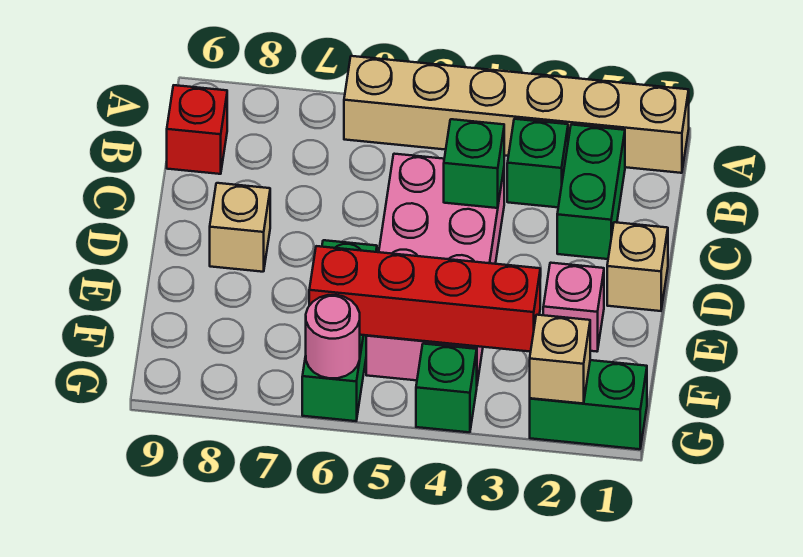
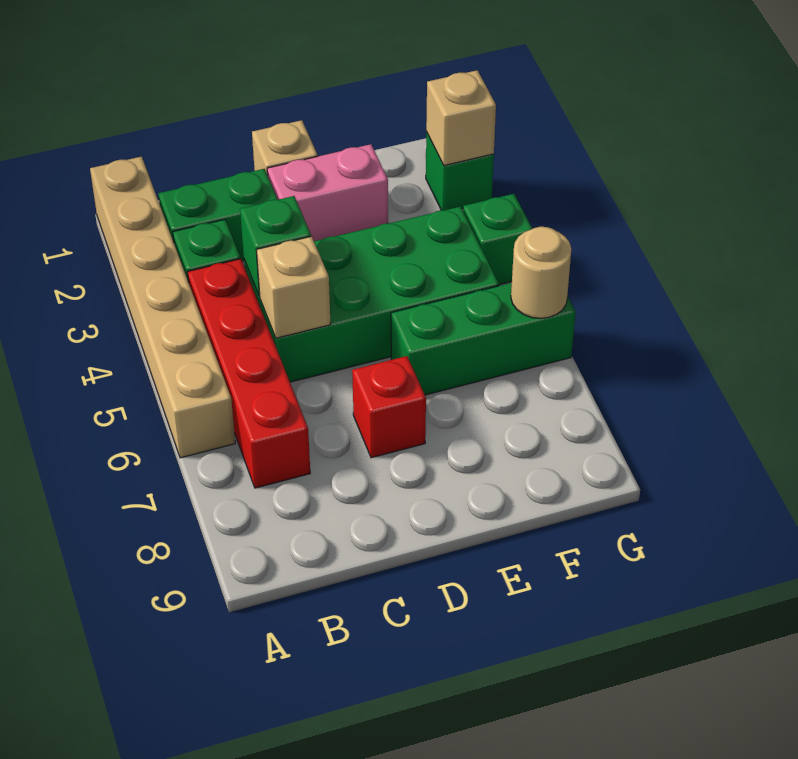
red brick B9 level 1 -> red brick D7 level 1
pink brick C4:F5 level 1 -> green brick C4:F5 level 1
tan brick D8 level 1 -> tan brick C5 level 2
pink brick E2 level 1 -> pink brick D2:E2 level 1
red brick F3:F6 level 2 -> red brick B4:B7 level 1
green brick G1:G2 level 1 -> green brick G2 level 1
pink round brick G6 level 2 -> tan round brick G6 level 2

